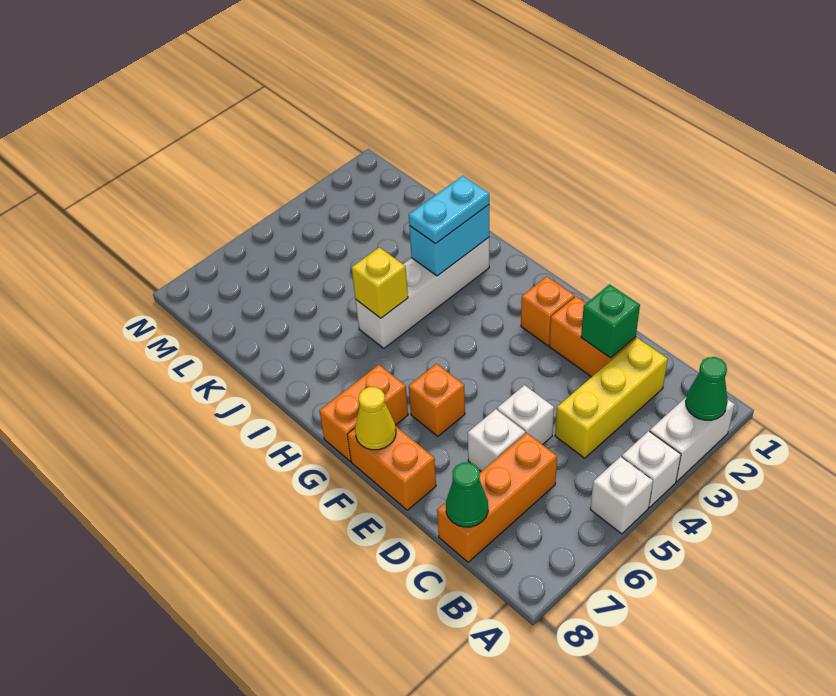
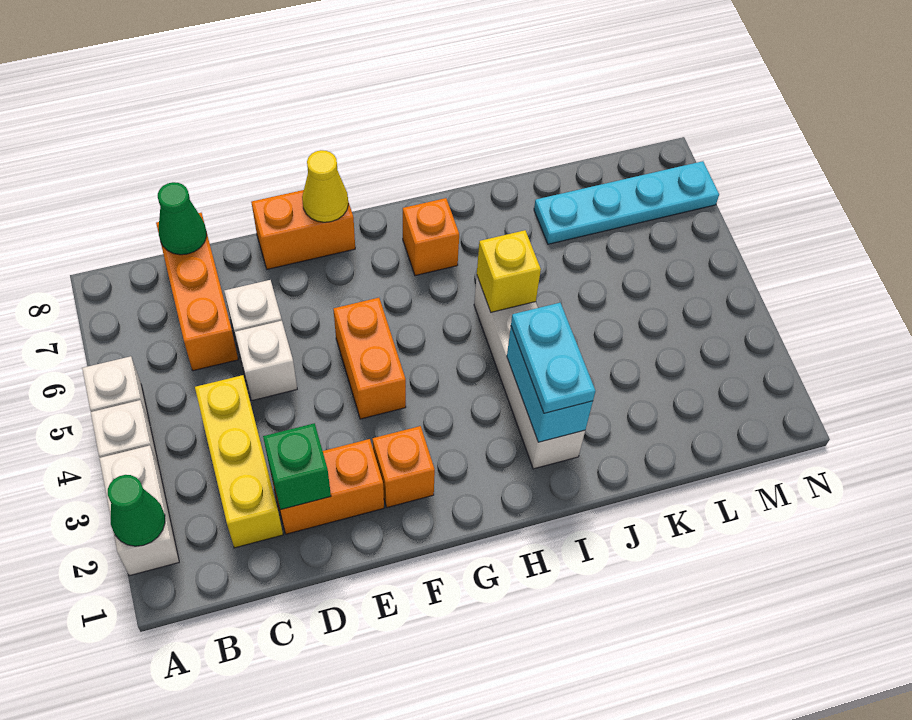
orange brick F6 level 1 -> orange brick H7 level 1
orange brick G7:G8 level 1 -> orange brick F4:F5 level 1
none -> cyan plate K7:N7 level 1

